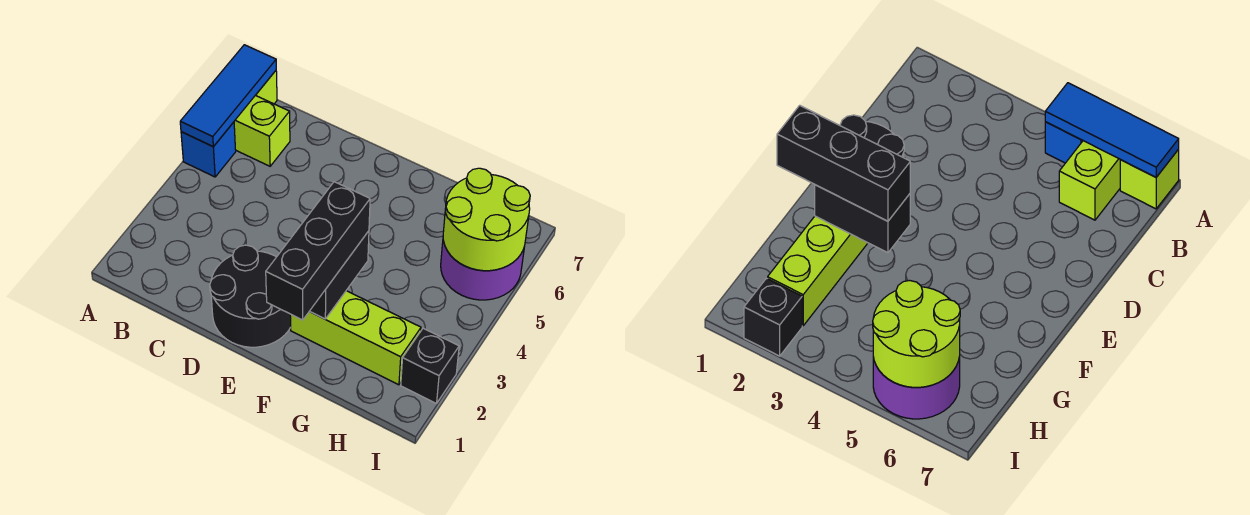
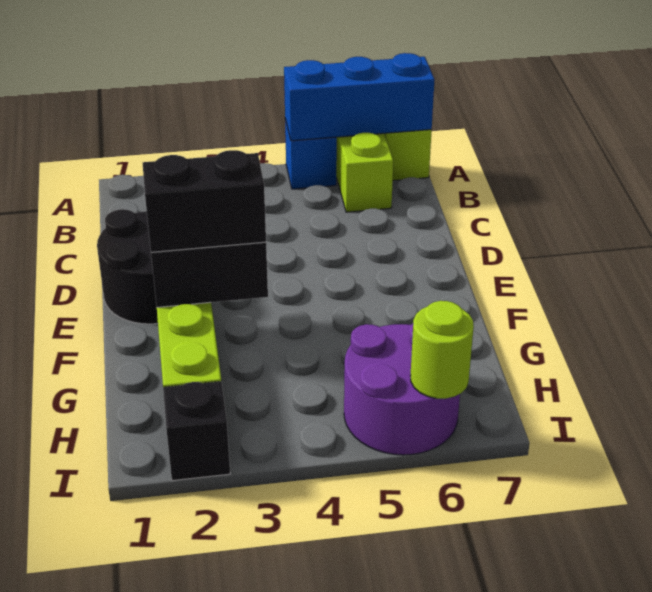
blue tile A5:A7 level 2 -> blue brick A5:A7 level 2
black brick F1:F3 level 3 -> black brick F2:F3 level 3
lime round brick H5:I6 level 2 -> lime round brick I6 level 2

